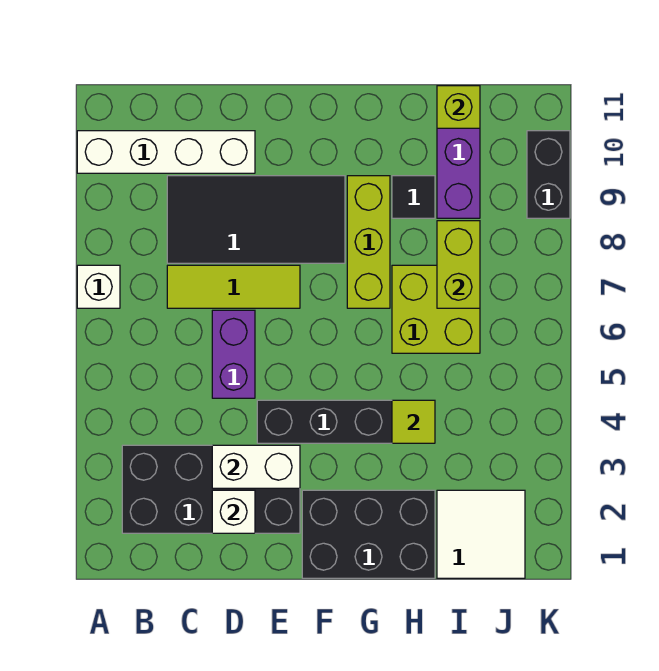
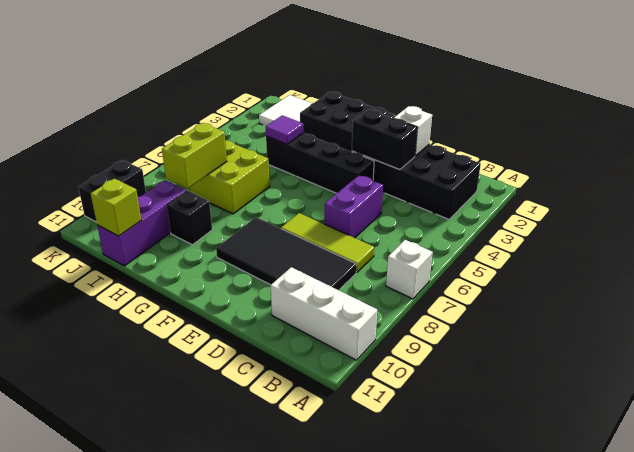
white brick A10:D10 level 1 -> white brick A10:C10 level 1
white brick D3:E3 level 2 -> black brick D3:E3 level 2
lime brick G7:G9 level 1 -> none
lime tile H4 level 2 -> purple tile H4 level 2
black tile H9 level 1 -> black brick H9 level 1

